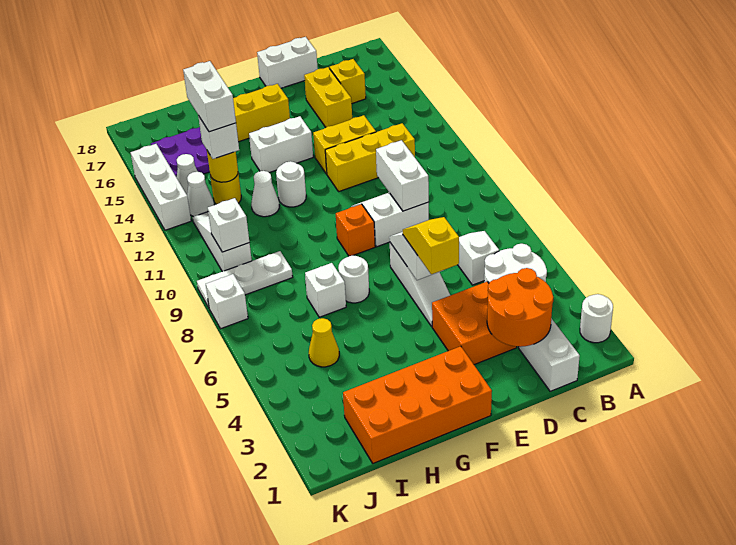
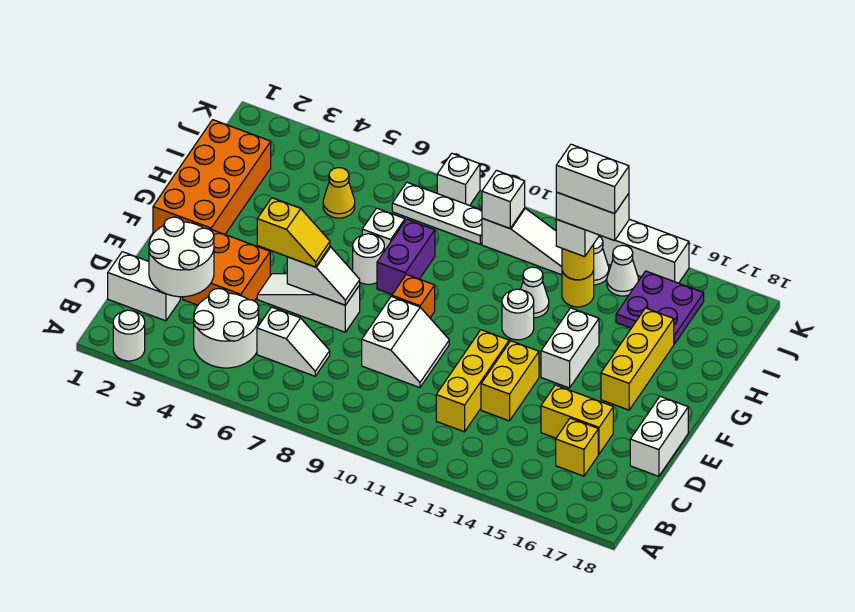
orange round brick C2:D3 level 2 -> white round brick C2:D3 level 2
white brick D9:D10 level 2 -> white brick I13:I14 level 5
none -> purple brick G8:H8 level 1
white plate I9:K9 level 1 -> white plate J7:J9 level 1

